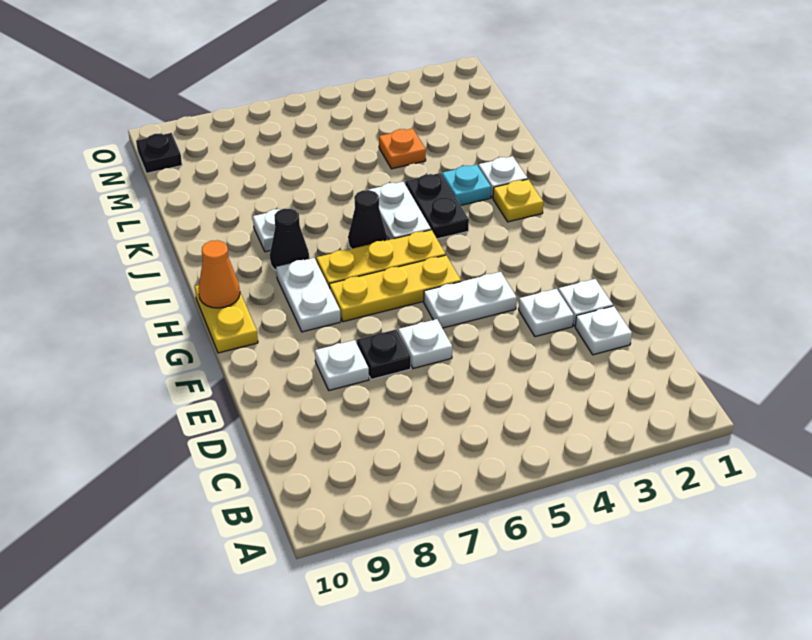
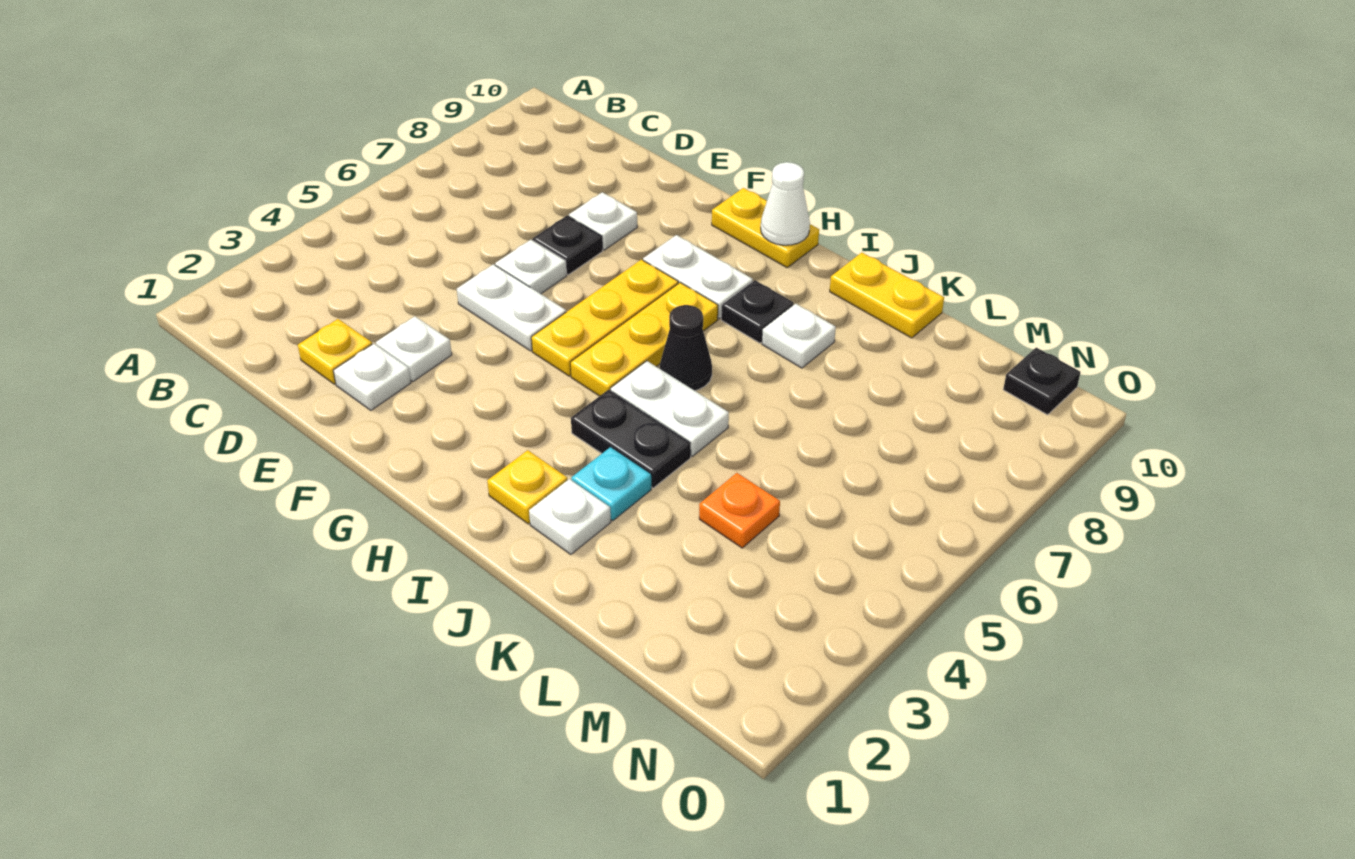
white plate D2 level 1 -> yellow plate D2 level 1
white plate F4:F5 level 1 -> white plate E5:F5 level 1
orange cone H10 level 2 -> white cone H10 level 2
black cone I8 level 1 -> black plate I8 level 1
none -> yellow plate J10:K10 level 1

